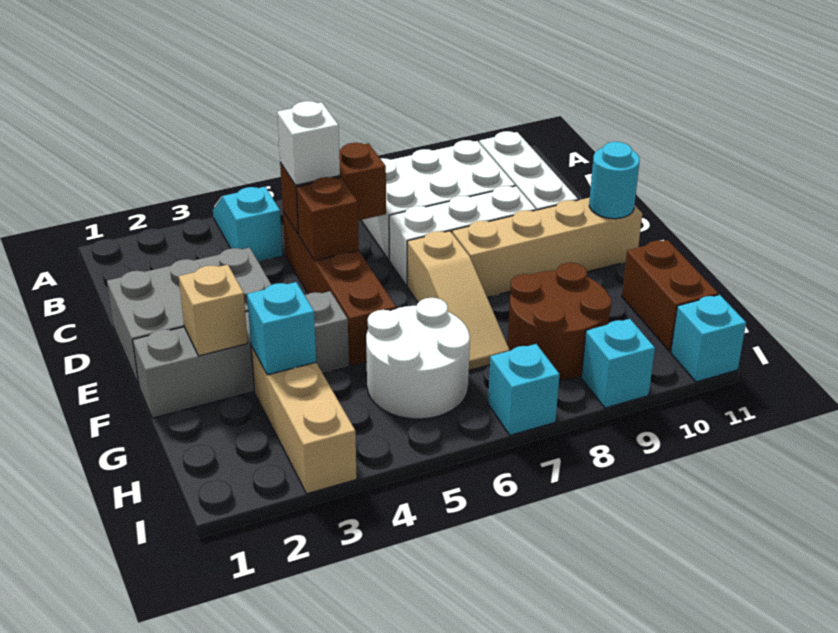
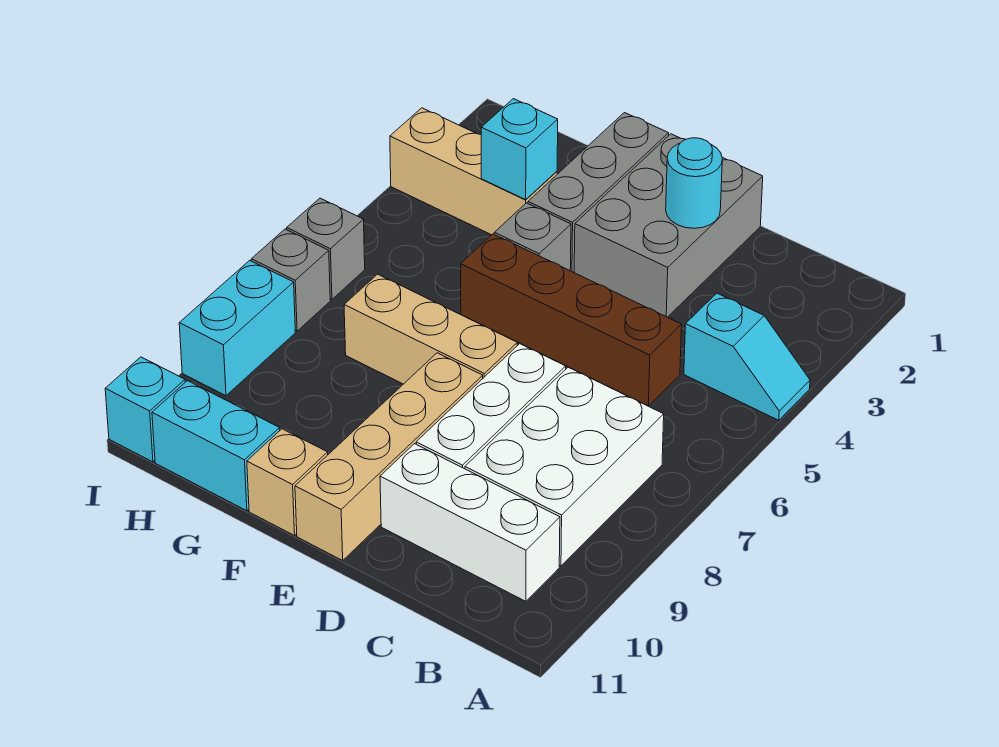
brown brick C5:C6 level 2 -> none
white brick C5 level 3 -> none
brown brick D5 level 2 -> none
tan slope E7:G7 level 1 top E -> tan brick E7:G7 level 1
cyan round brick E11 level 2 -> cyan round brick D2 level 2
tan brick F2 level 2 -> tan brick F11 level 1
white round brick G5:H6 level 1 -> none
brown round brick G8:H9 level 1 -> none
brown brick G11:H11 level 1 -> cyan brick G11:H11 level 1
none -> grey brick I6 level 1
cyan brick I7 level 1 -> grey brick I7 level 1
cyan brick I9 level 1 -> cyan brick I8:I9 level 1

